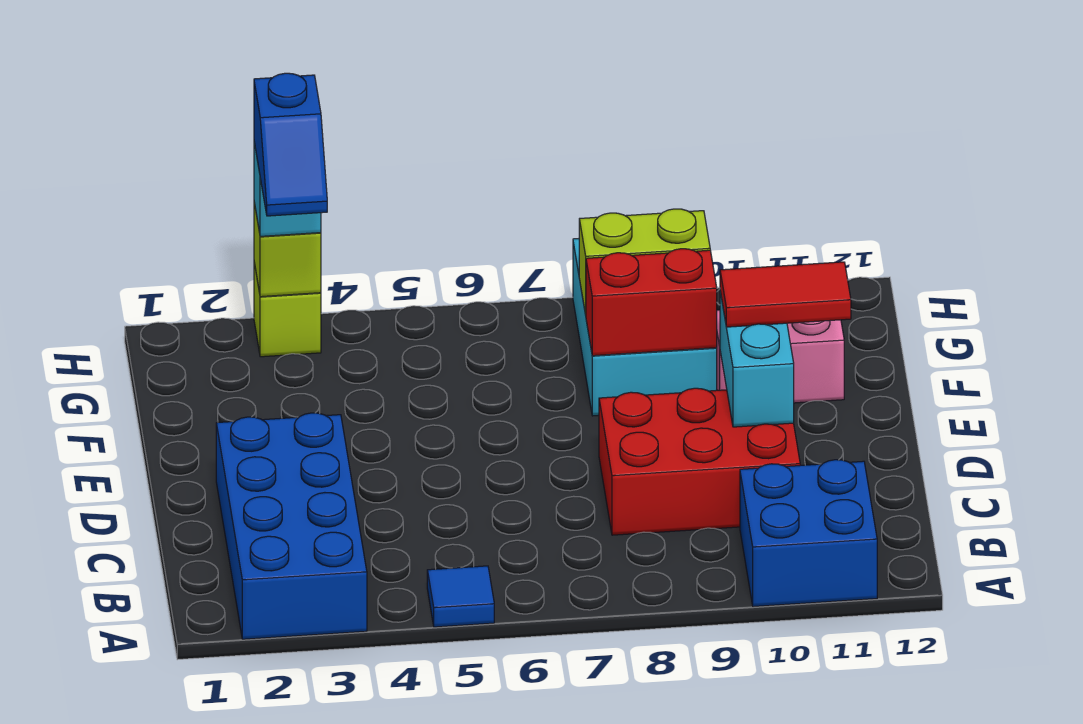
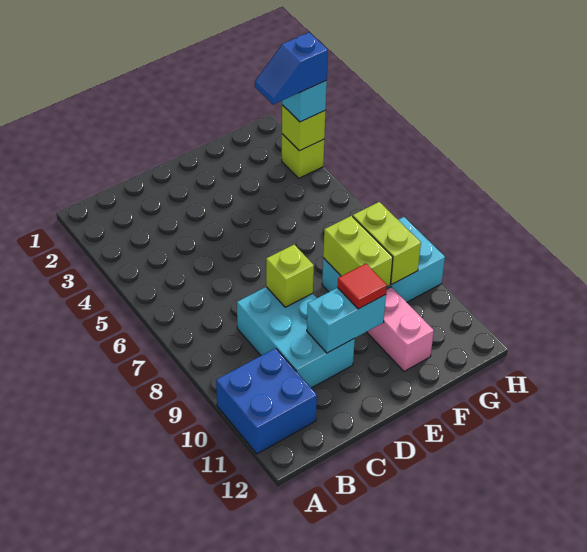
blue brick A2:D3 level 1 -> none
blue tile A5 level 1 -> none
red brick C8:D10 level 1 -> cyan brick C8:D10 level 1
none -> lime brick D8 level 2
red tile E10:E11 level 3 -> red tile E10 level 3
red brick F8:F9 level 2 -> lime brick F8:F9 level 2

